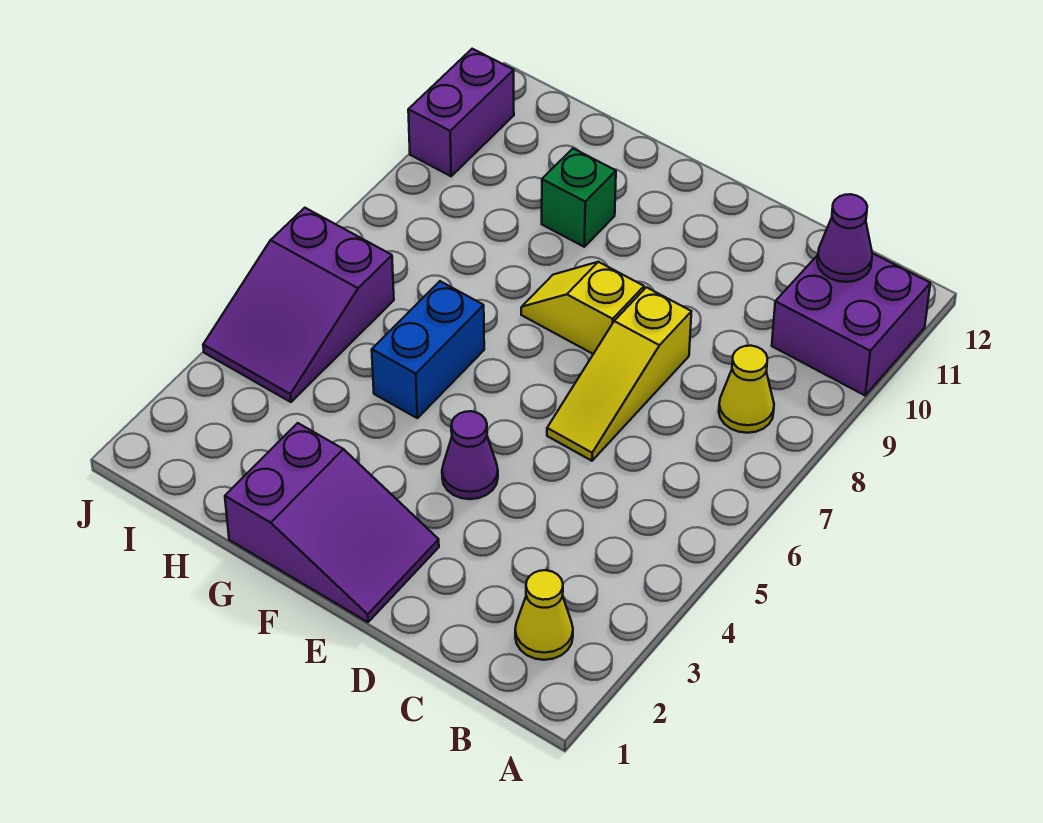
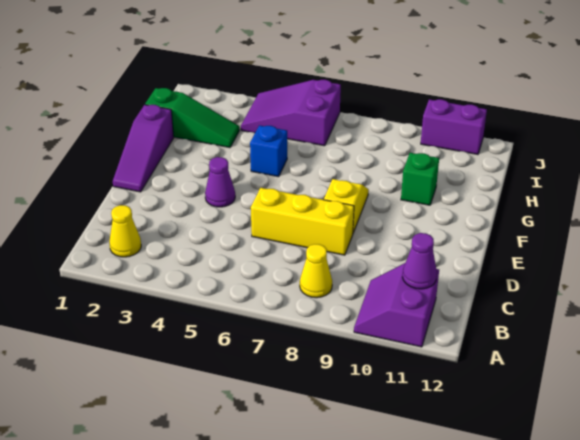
purple brick A10:B11 level 1 -> purple slope A10:B11 level 1 top 11
yellow slope D6:D8 level 1 top 8 -> yellow brick D6:D8 level 1
purple slope E1:G2 level 1 top G -> purple slope E1:G1 level 1 top G
blue brick G5:G6 level 1 -> blue brick G5 level 1
none -> green slope H1:H3 level 1 top 1

